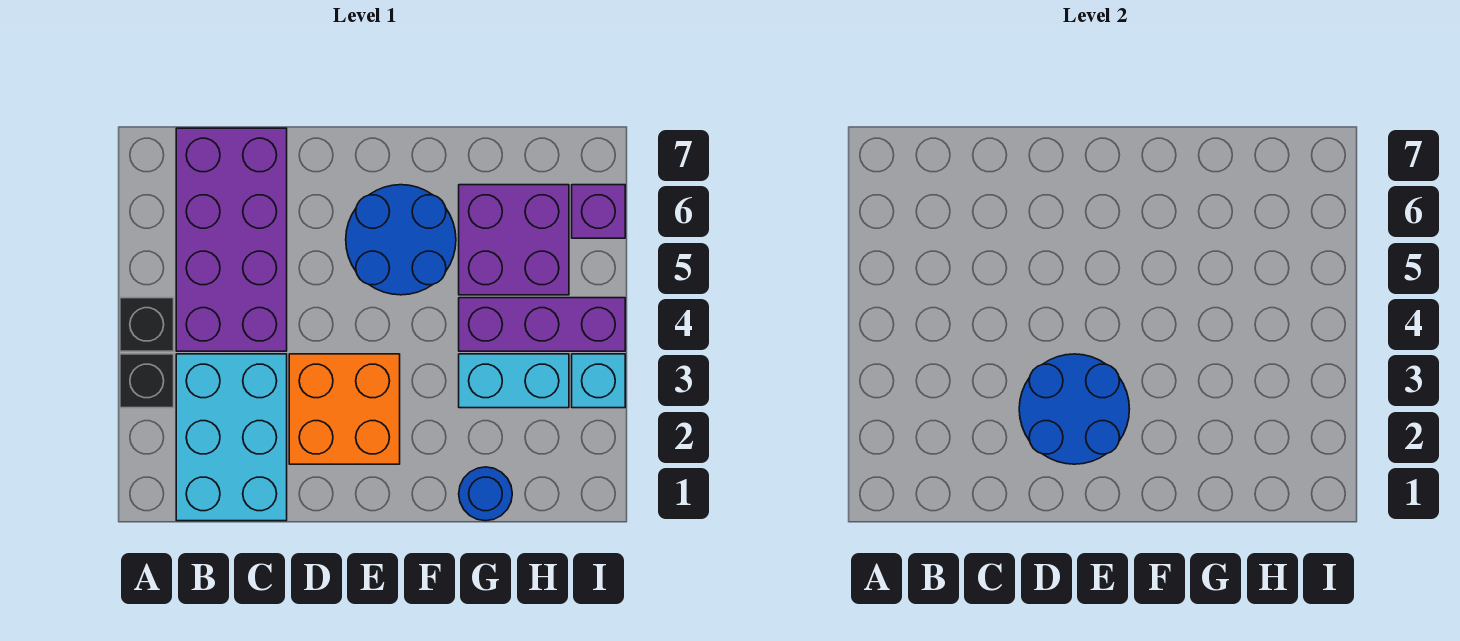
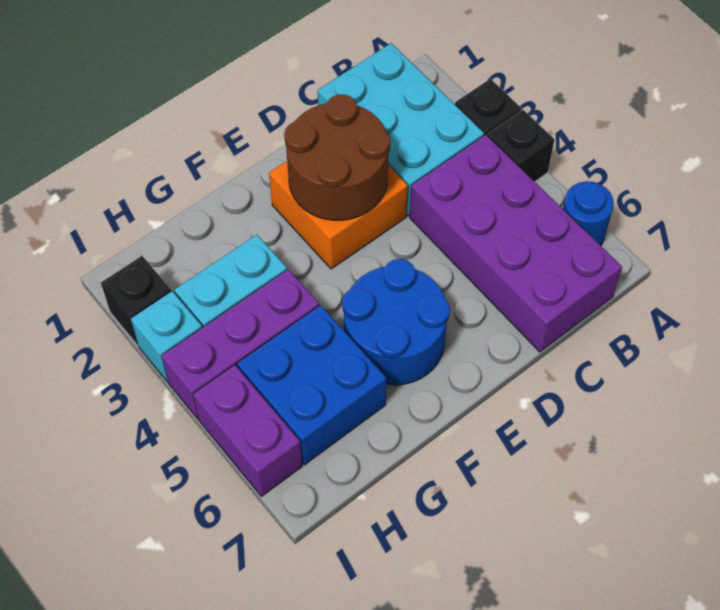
blue round brick D2:E3 level 2 -> brown round brick D2:E3 level 2
blue round brick G1 level 1 -> blue round brick A6 level 1
purple brick G5:H6 level 1 -> blue brick G5:H6 level 1
none -> black brick I2 level 1
purple brick I6 level 1 -> purple brick I5:I6 level 1

